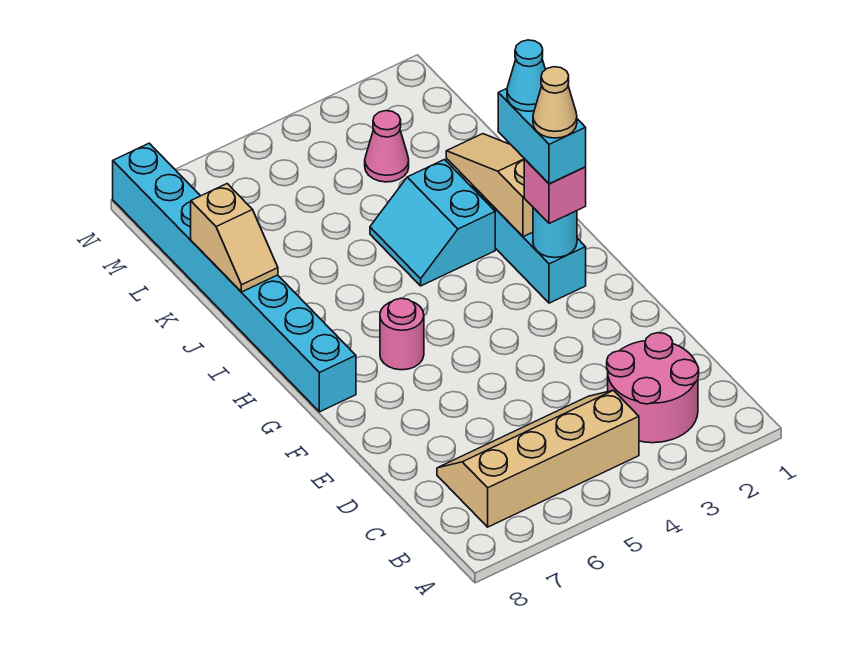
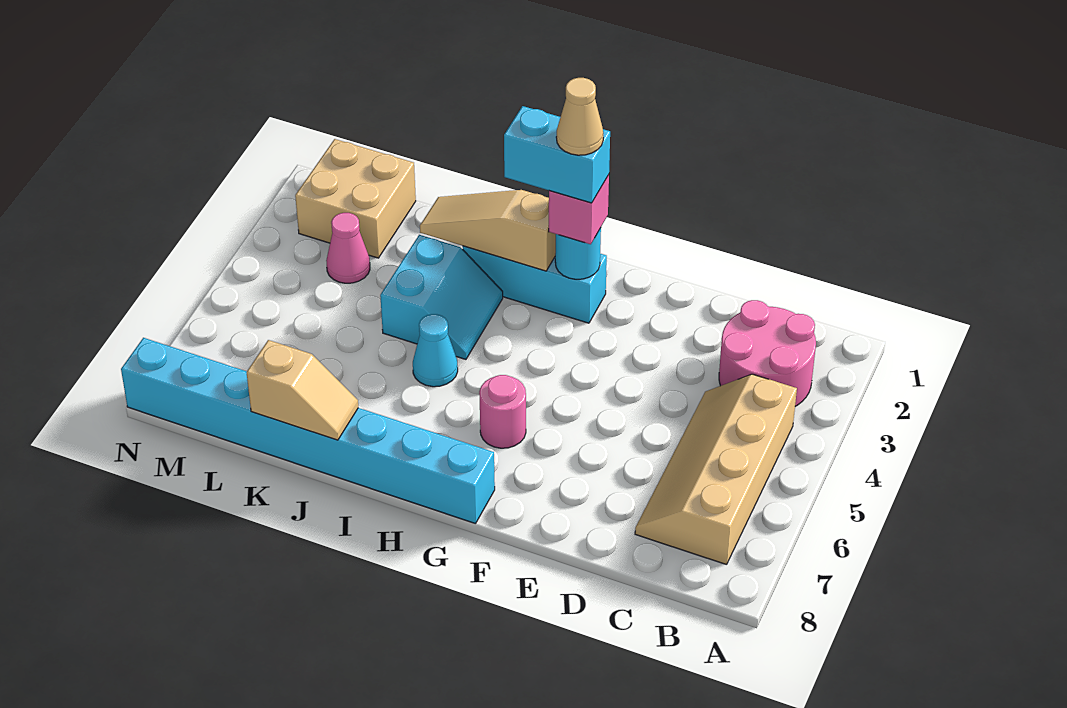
cyan cone H2 level 5 -> cyan cone I5 level 1
cyan slope I3:J4 level 1 top 3 -> cyan slope I3:J4 level 1 top J
none -> tan brick L1:M2 level 1

